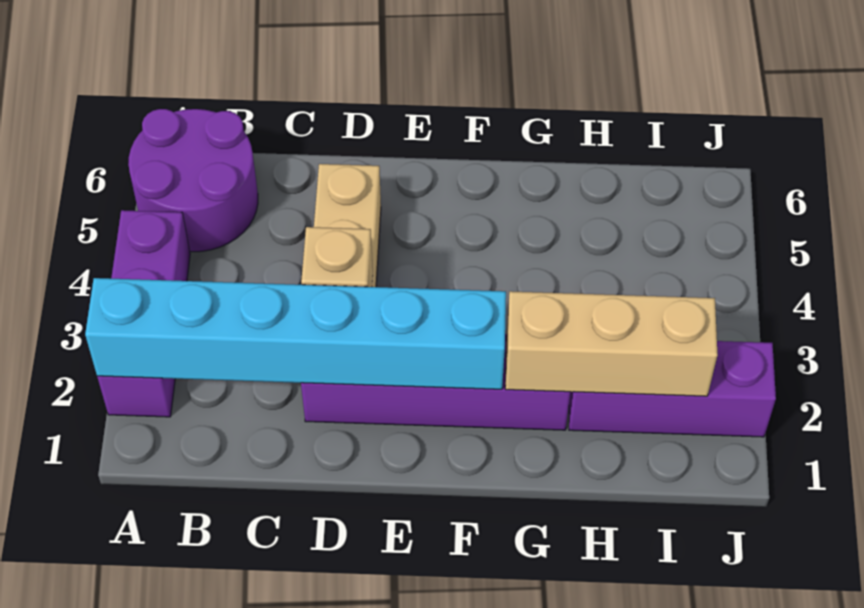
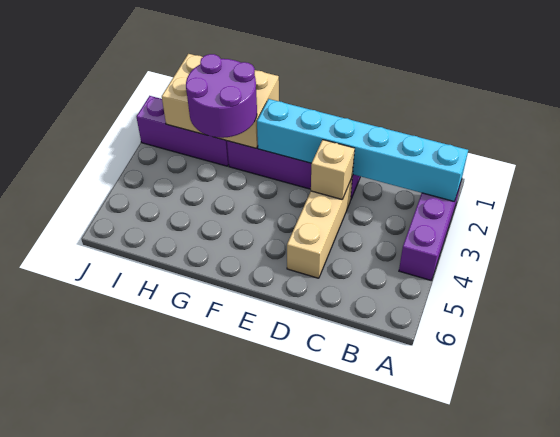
purple round brick A5:B6 level 1 -> purple round brick G2:H3 level 3
tan brick G2:I2 level 2 -> tan brick G1:I2 level 2

